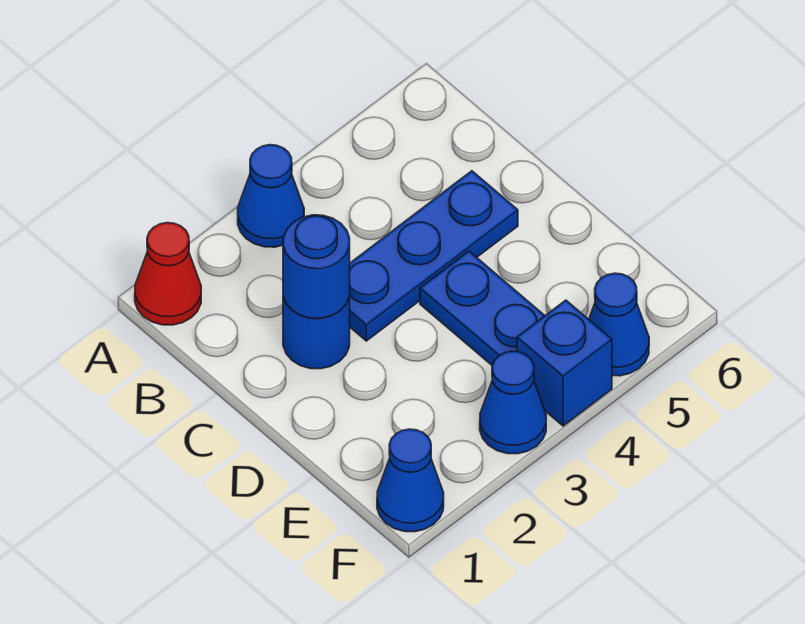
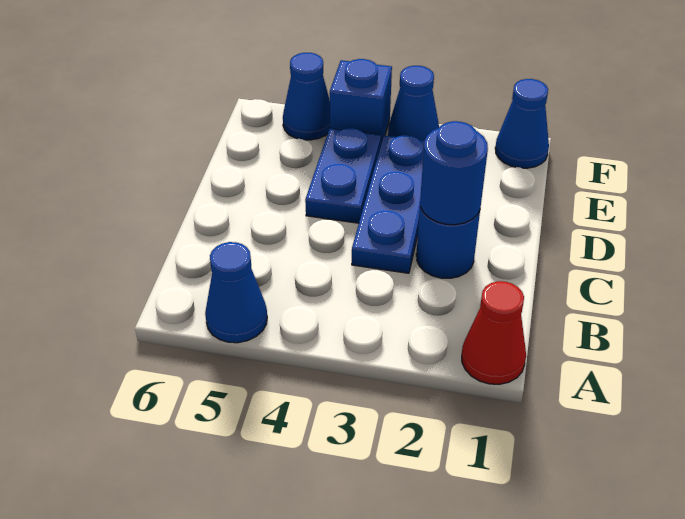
blue cone A3 level 1 -> blue cone A5 level 1
blue plate C3:C5 level 1 -> blue plate C3:E3 level 1

